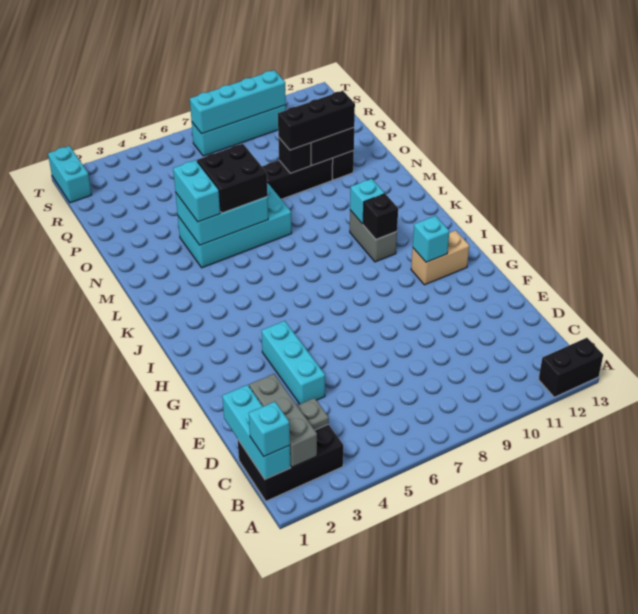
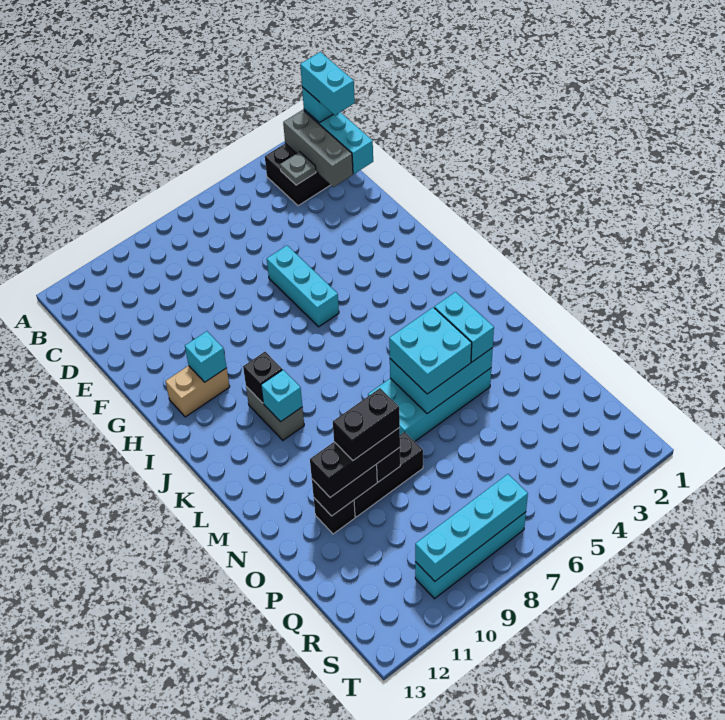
black brick A12:A13 level 1 -> black brick O9:O10 level 4
cyan brick E4:G4 level 1 -> cyan brick F6:H6 level 1
black brick M5:N6 level 3 -> cyan brick M5:N6 level 3
cyan brick S1:T1 level 1 -> cyan brick B1:C1 level 4

